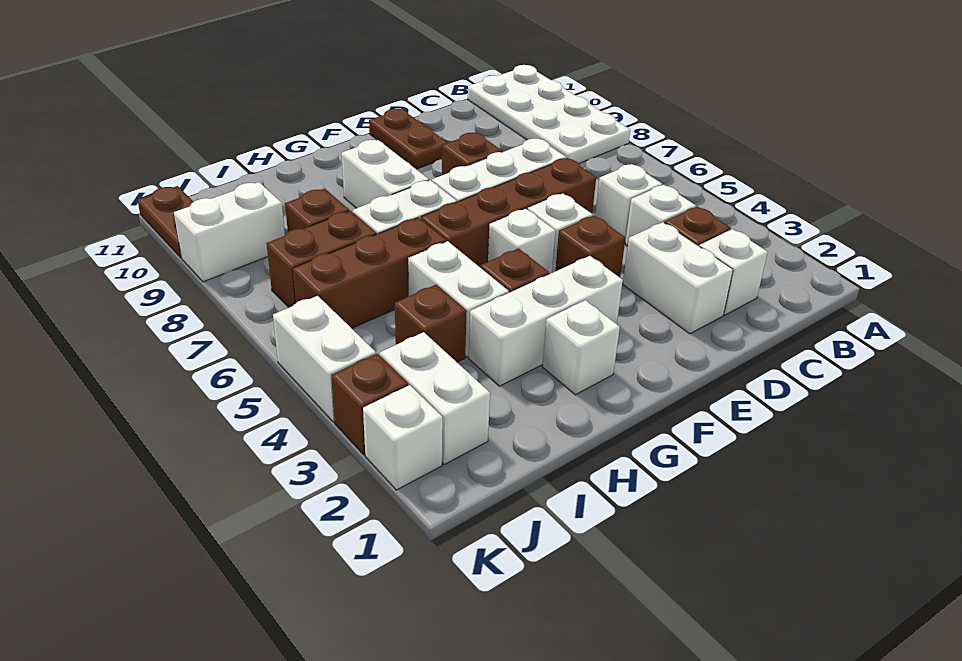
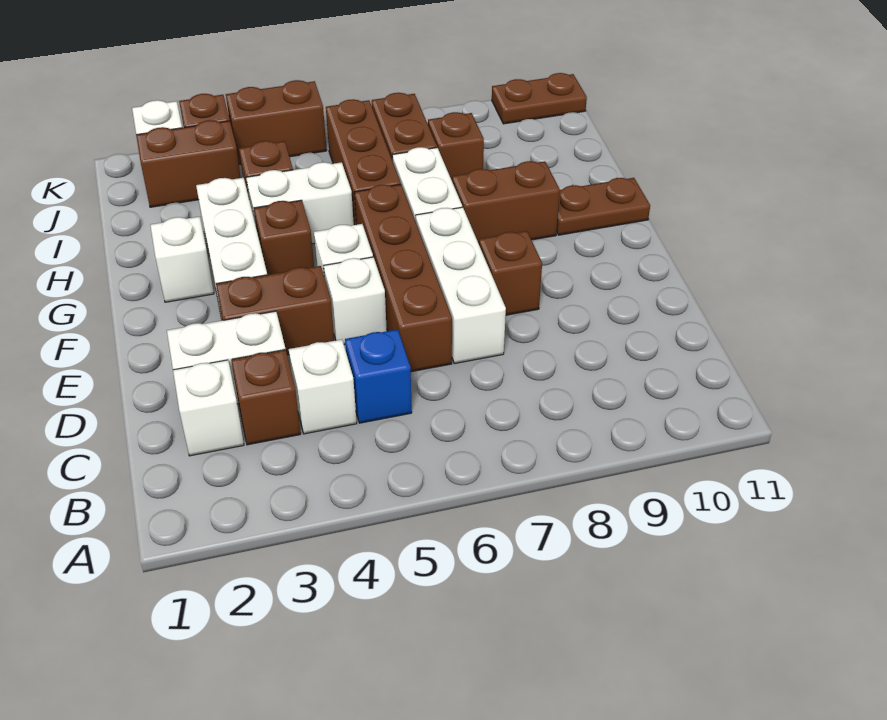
white plate A8:B11 level 1 -> none
white brick C5 level 1 -> blue brick C5 level 1
brown brick E4 level 1 -> brown brick E3:E4 level 1
brown plate E10:E11 level 1 -> brown plate G10:G11 level 1
white brick G8:G9 level 1 -> brown brick G8:G9 level 1
white brick J2:J3 level 1 -> brown brick J2:J3 level 1
white brick J9:K9 level 1 -> none
white brick K4:K5 level 1 -> brown brick K4:K5 level 1

